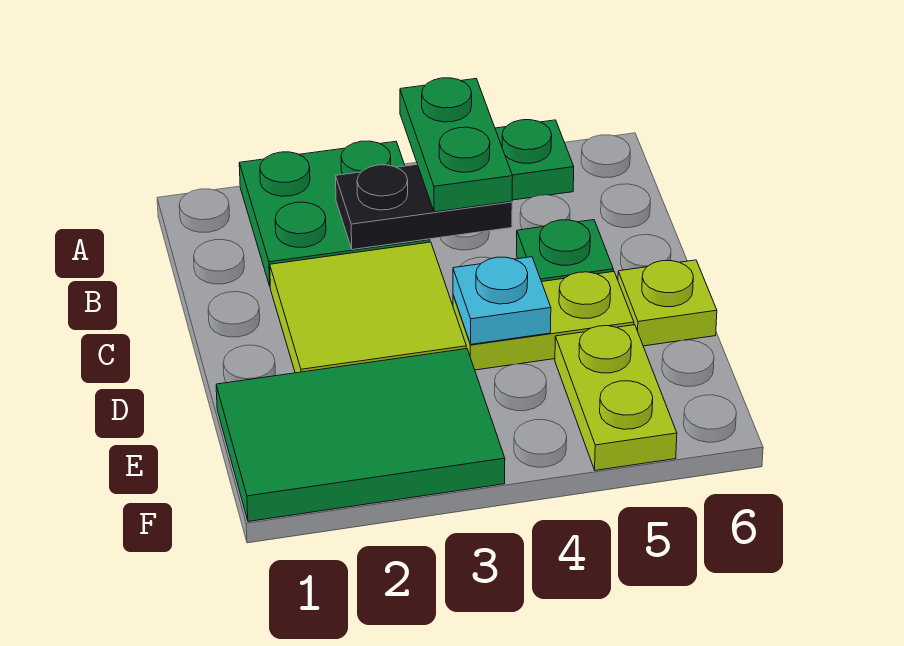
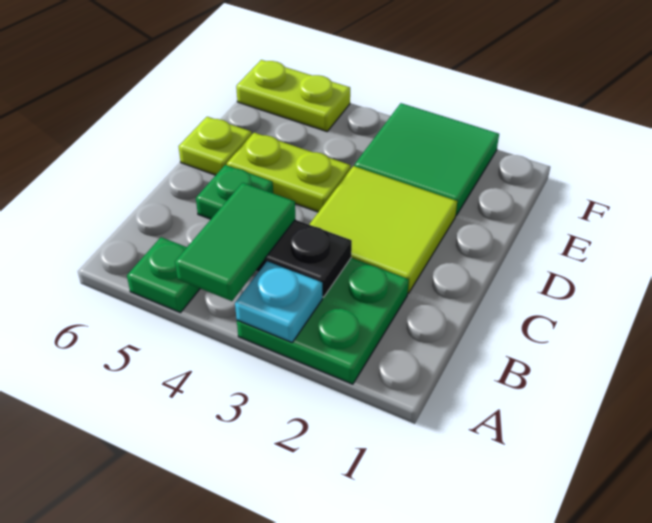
green plate A4:B4 level 3 -> green tile A4:B4 level 3
cyan plate D4 level 2 -> cyan plate A3 level 2
green tile E1:F3 level 1 -> green tile E2:F3 level 1
lime plate E5:F5 level 1 -> lime plate F5:F6 level 1

